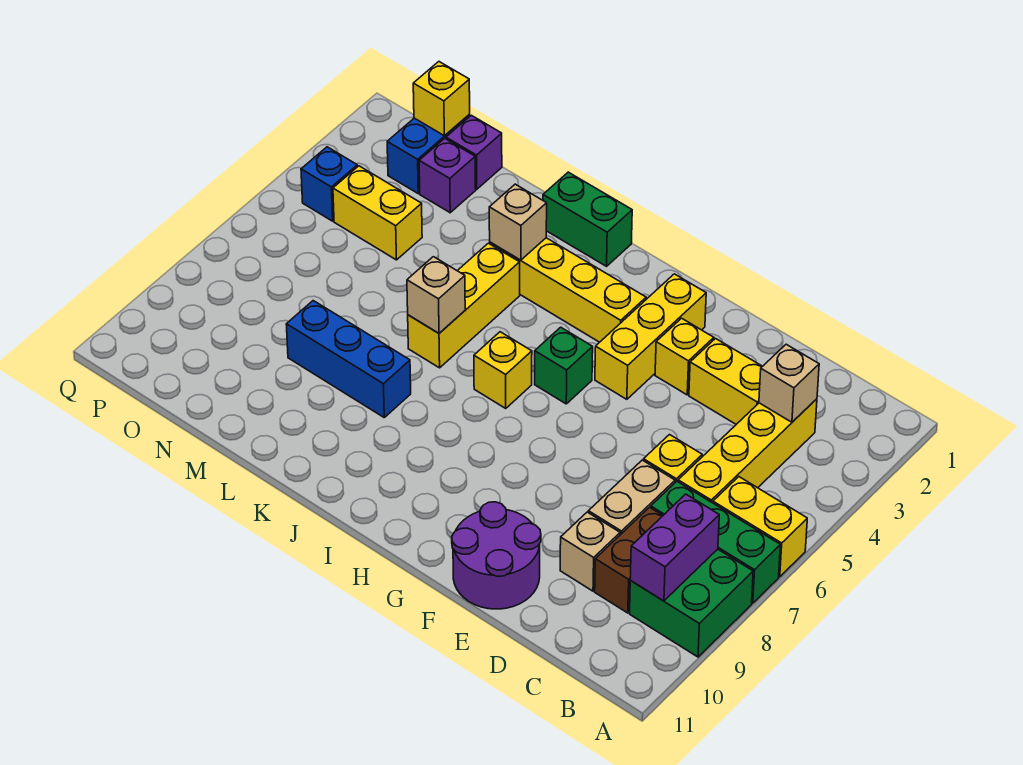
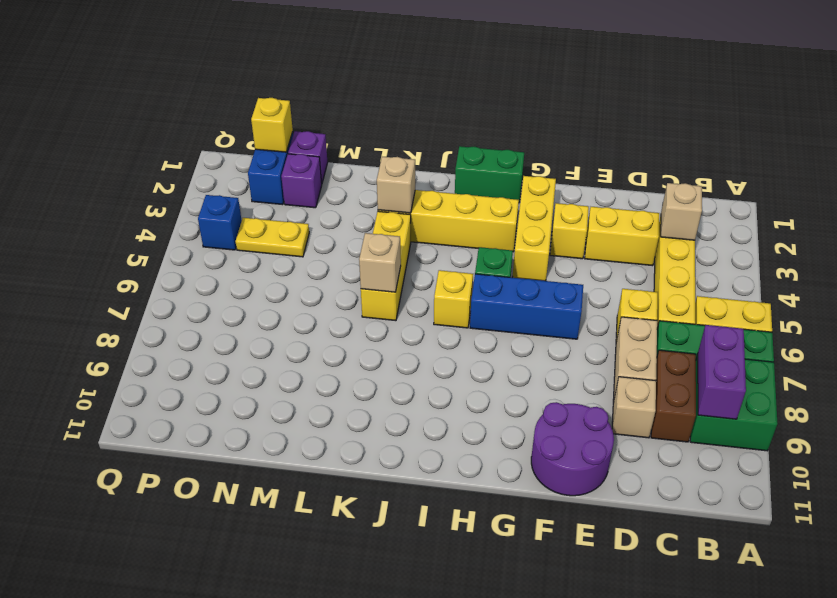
green brick J1:K1 level 1 -> green brick H1:I1 level 1
blue brick K8:M8 level 1 -> blue brick F6:H6 level 1
yellow brick N4:O4 level 1 -> yellow plate N4:O4 level 1

